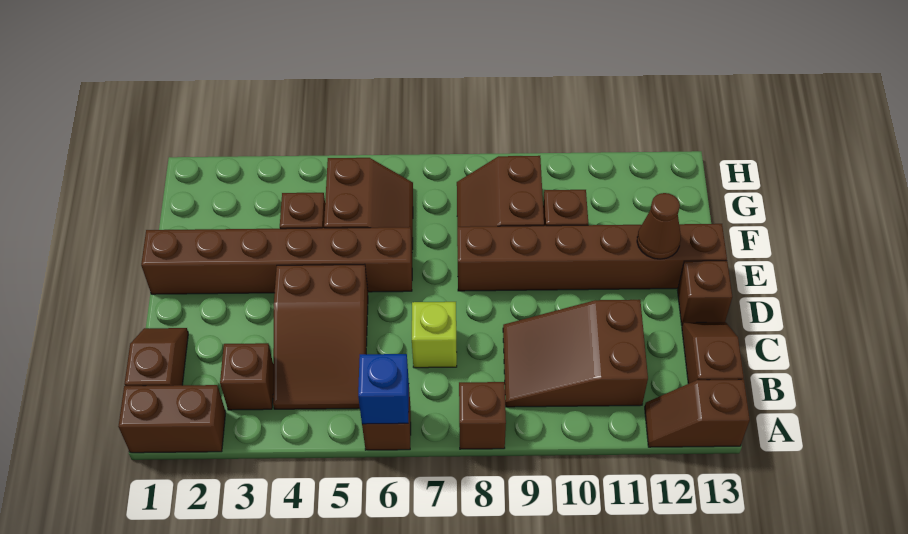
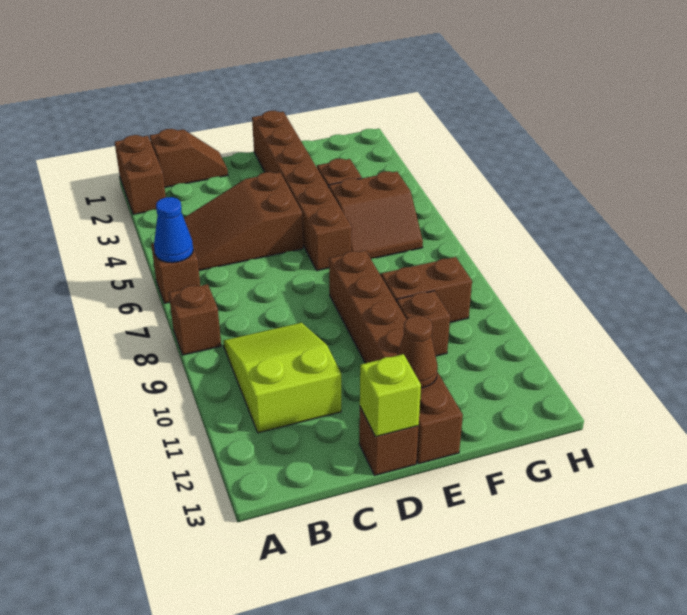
blue brick A6 level 2 -> blue cone A6 level 2
brown slope A12:A13 level 1 top 13 -> none
brown brick B3 level 1 -> none
brown slope B9:C11 level 1 top 11 -> lime slope B9:C11 level 1 top 11
brown slope B13:C13 level 1 top B -> none
lime brick C7 level 1 -> lime brick D13 level 2

